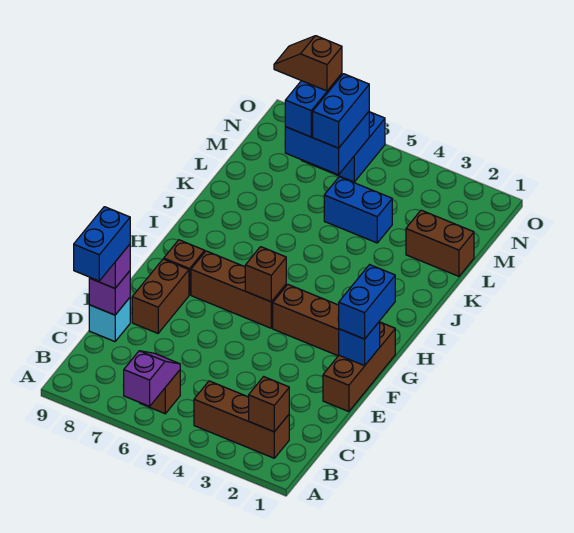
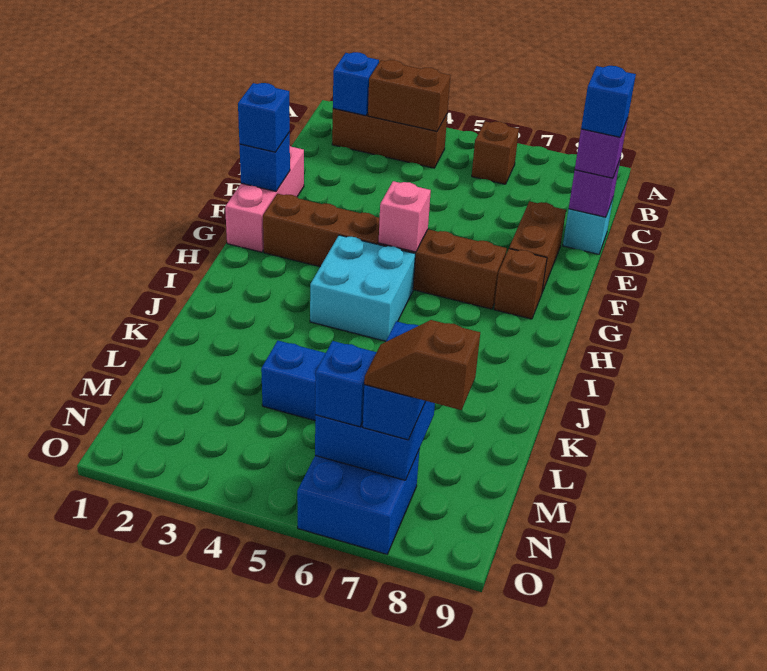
purple slope A6:B6 level 2 top A -> none
brown brick B2 level 2 -> blue brick B2 level 2
blue brick C9:D9 level 4 -> blue brick D9 level 4
brown brick E1:G1 level 1 -> pink brick E1:G1 level 1
blue brick F1:G1 level 3 -> blue brick F1 level 3
brown brick G5 level 2 -> pink brick G5 level 2
none -> cyan brick H4:I5 level 1
brown brick L1:L2 level 1 -> brown brick B3:B4 level 2
blue brick M6:N6 level 3 -> blue brick N6 level 3
brown slope N7:N8 level 4 top 7 -> brown slope N7:N8 level 4 top 8

